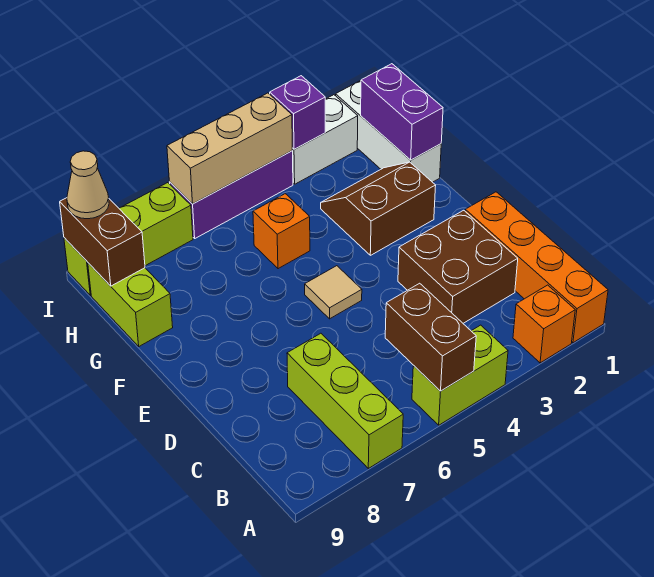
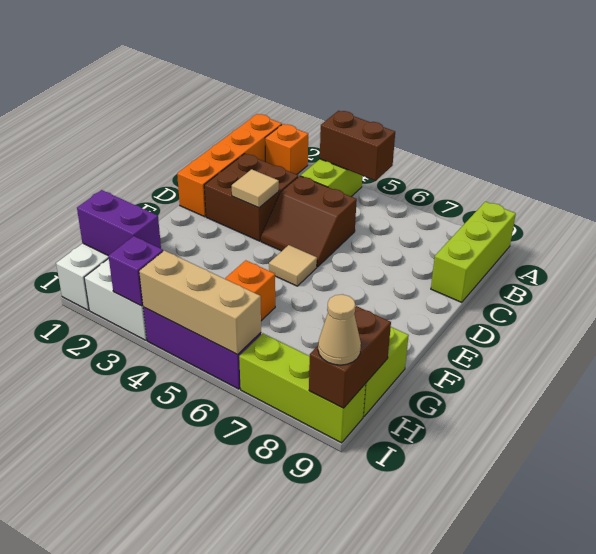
lime brick A4:A5 level 1 -> lime brick A4:B4 level 1
brown brick A5:B5 level 2 -> brown brick A4:A5 level 2
lime brick A7:C7 level 1 -> lime brick A9:C9 level 1
none -> tan tile D3 level 2
brown slope F2:G3 level 1 top F -> brown slope C4:D5 level 1 top C
purple brick G1:H1 level 2 -> purple brick H1:H2 level 2

